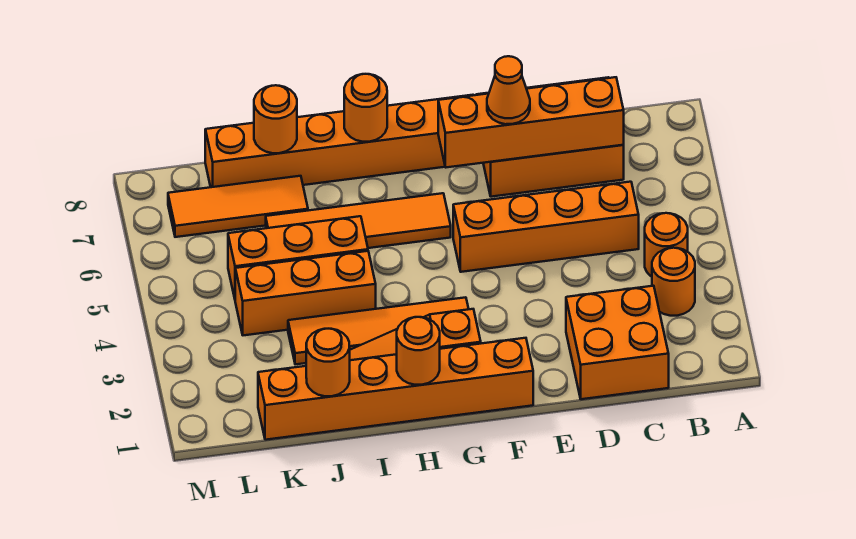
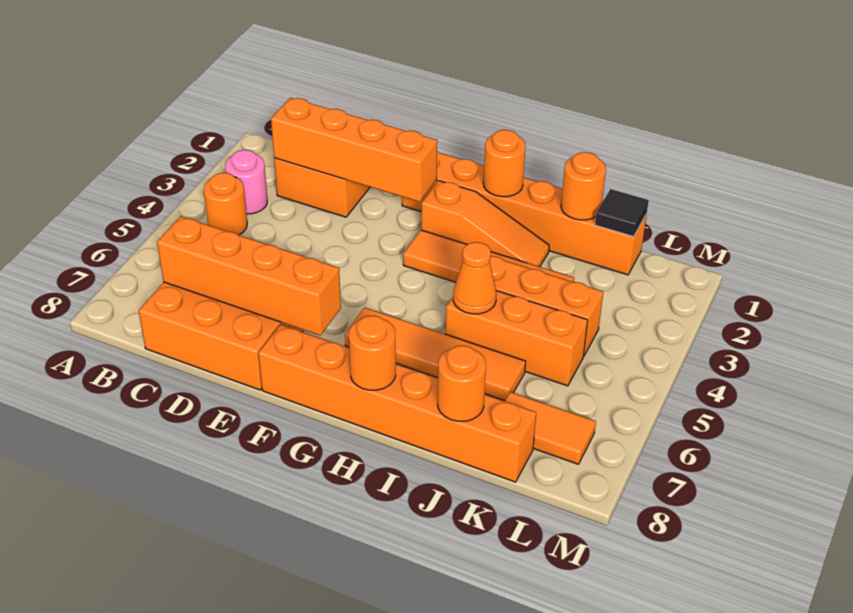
orange round brick B3 level 1 -> pink round brick B3 level 1
orange brick C5:F5 level 1 -> orange brick C2:F2 level 2
orange cone E7 level 3 -> orange cone I5 level 2
orange tile J7:L7 level 1 -> orange tile K7:L7 level 1
none -> black tile K1 level 2

